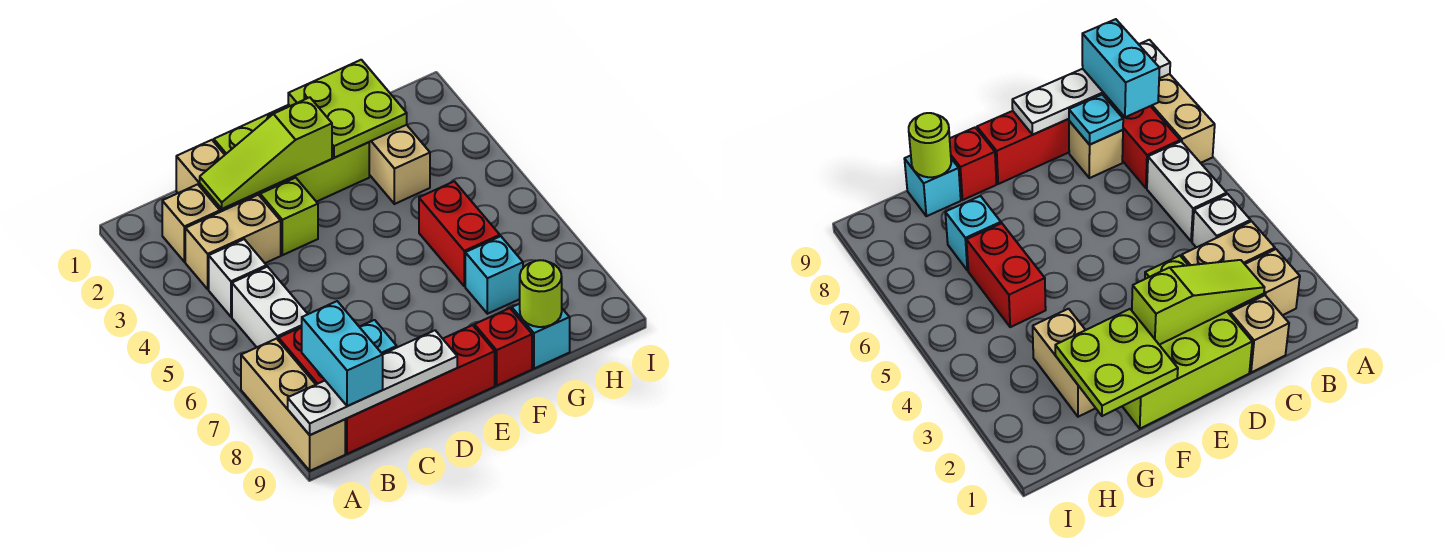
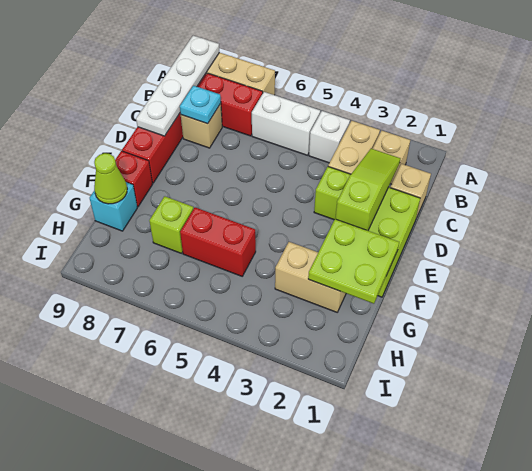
cyan brick B8:B9 level 3 -> none
cyan brick G7 level 1 -> lime brick G7 level 1
lime round brick G9 level 2 -> lime cone G9 level 2

